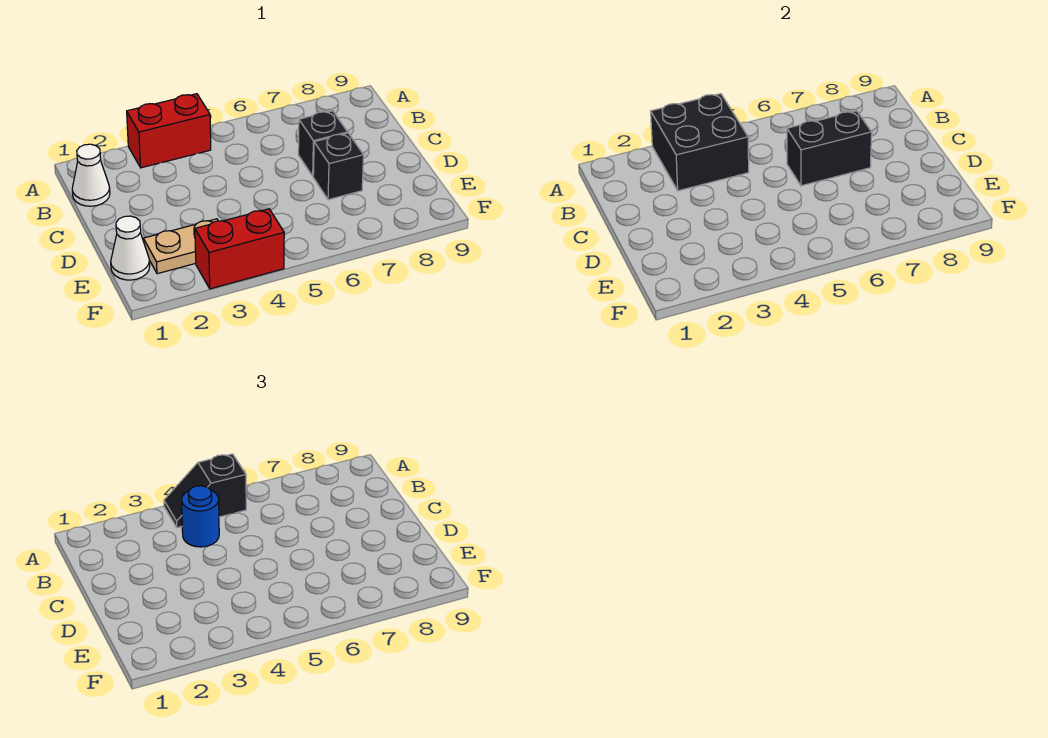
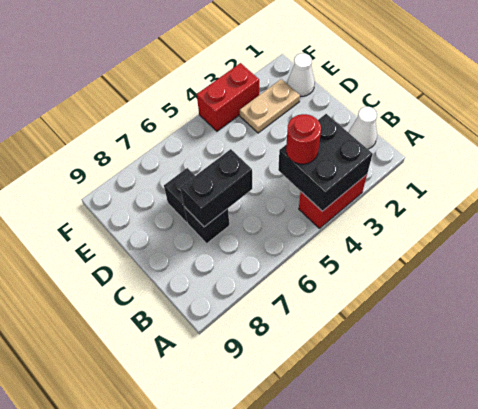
black slope A4:A5 level 3 top 5 -> none
blue round brick B4 level 3 -> red round brick B4 level 3

